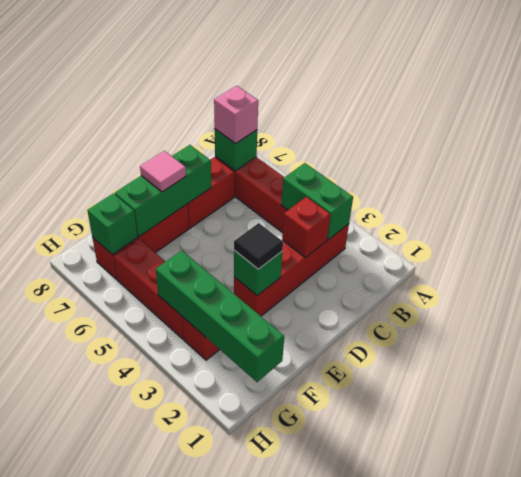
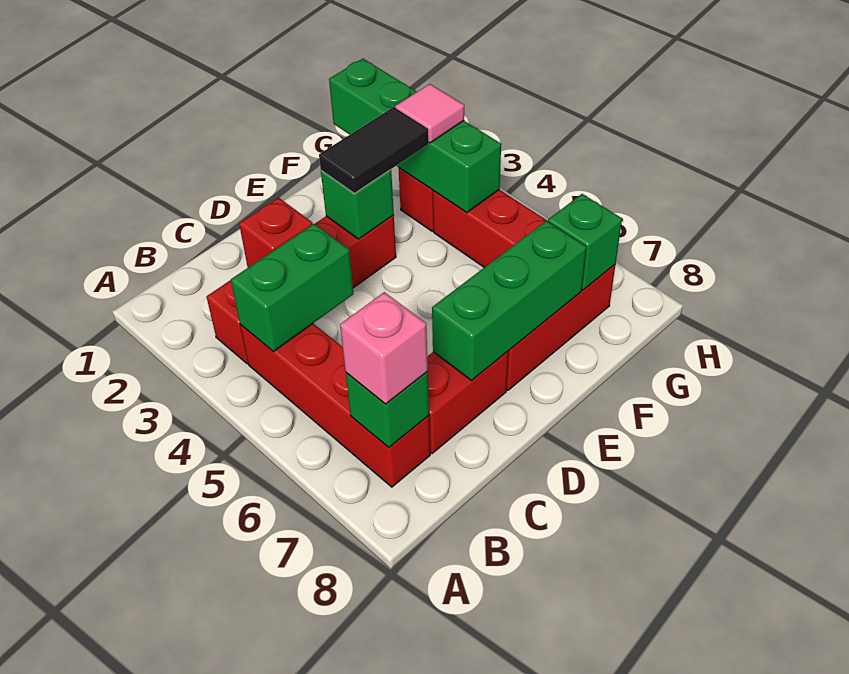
green brick B3:B4 level 2 -> green brick B4:C4 level 2
black tile E3 level 3 -> black tile E3:F3 level 3
pink tile E7 level 3 -> pink tile G3 level 3

